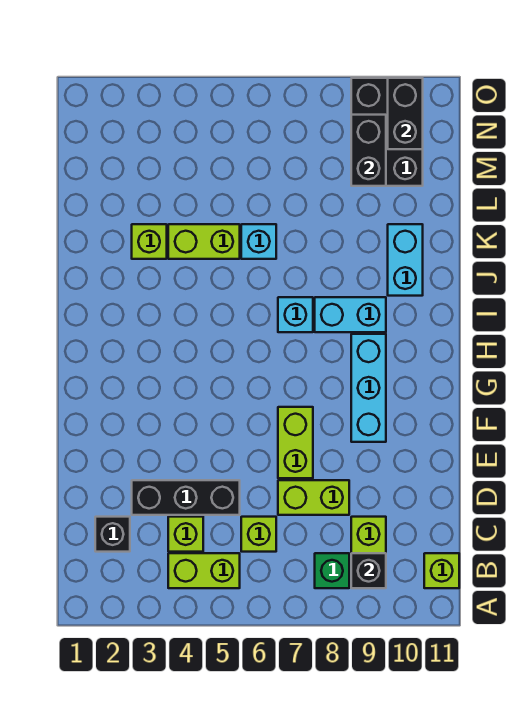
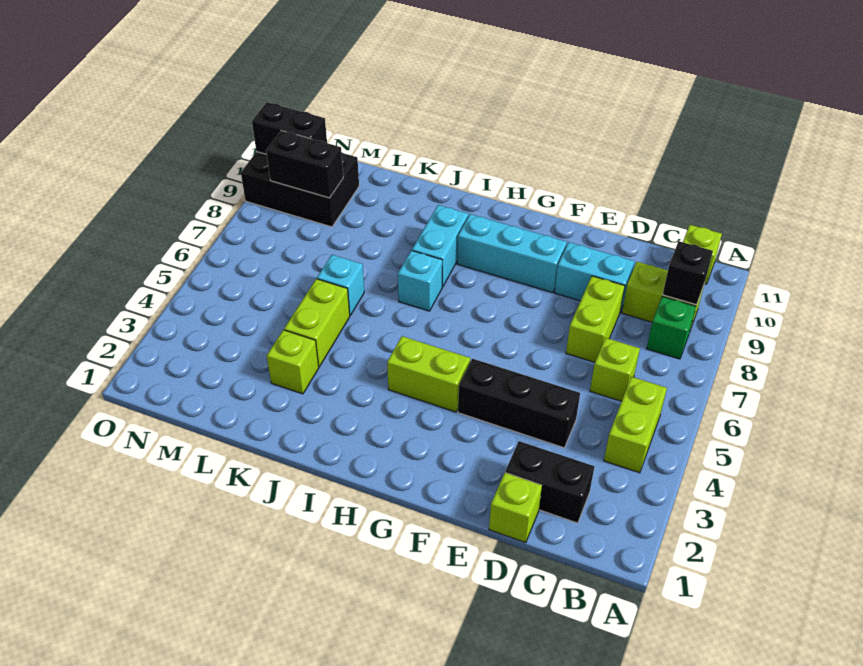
black brick C2 level 1 -> black brick C2:D2 level 1
lime brick C4 level 1 -> lime brick D1 level 1
black brick D3:D5 level 1 -> black brick D4:F4 level 1
lime brick E7:F7 level 1 -> lime brick G4:H4 level 1
cyan brick J10:K10 level 1 -> cyan brick D9:E9 level 1

